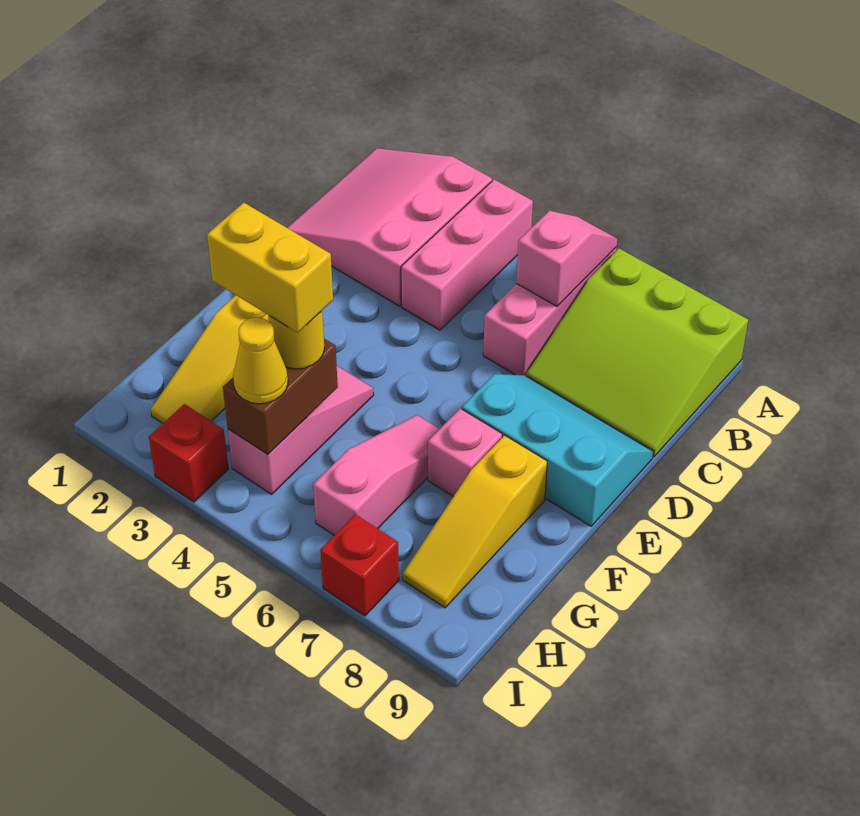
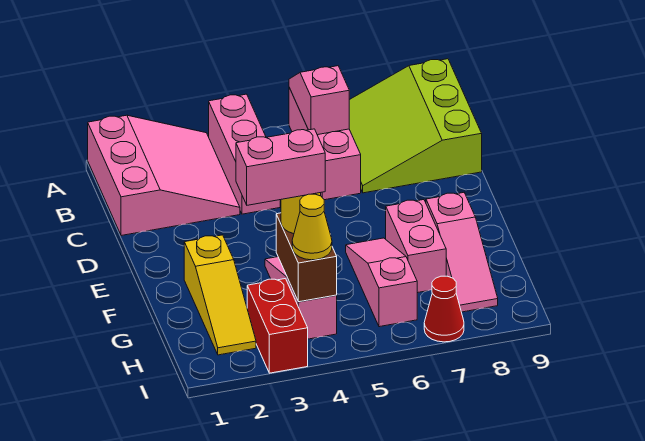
pink slope A1:C3 level 1 top 3 -> pink slope A1:C3 level 1 top 1
lime slope A7:C9 level 1 top A -> lime slope A7:C9 level 1 top 9
cyan slope D7:E9 level 1 top E -> none
pink brick F7 level 1 -> pink brick F7:G7 level 1
yellow slope F8:H8 level 1 top F -> pink slope F8:H8 level 1 top F
yellow brick G3:G4 level 4 -> pink brick G3:G4 level 4
red brick I3 level 1 -> red brick H3:I3 level 1
red brick I7 level 1 -> red cone I7 level 1

